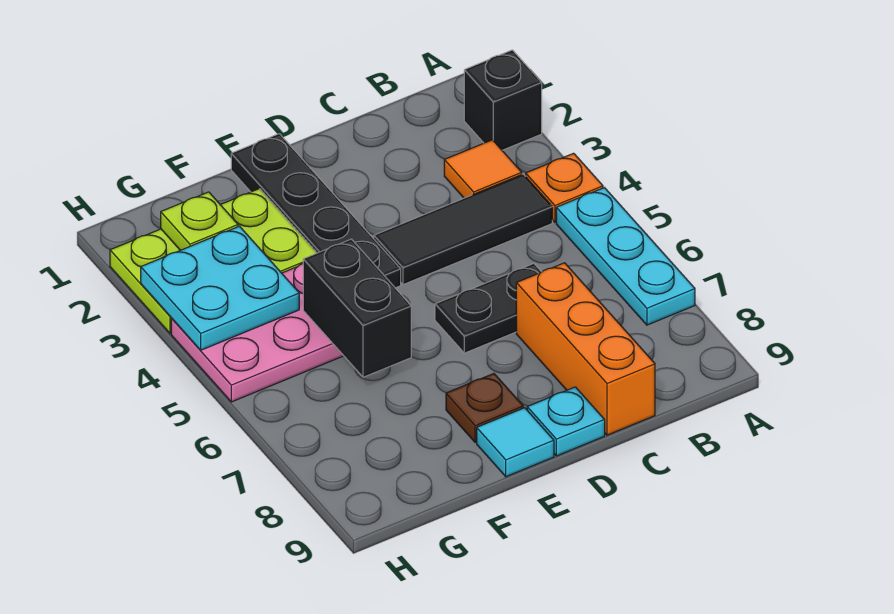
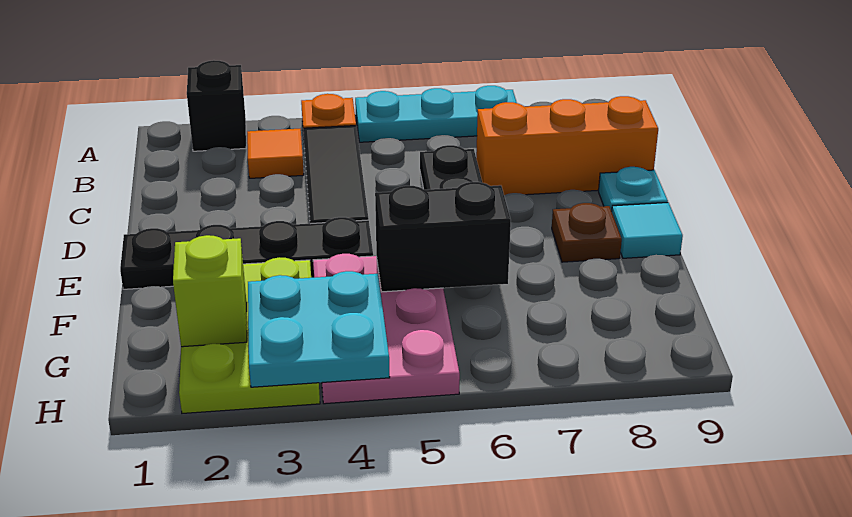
lime plate G2 level 2 -> lime brick G2 level 2

